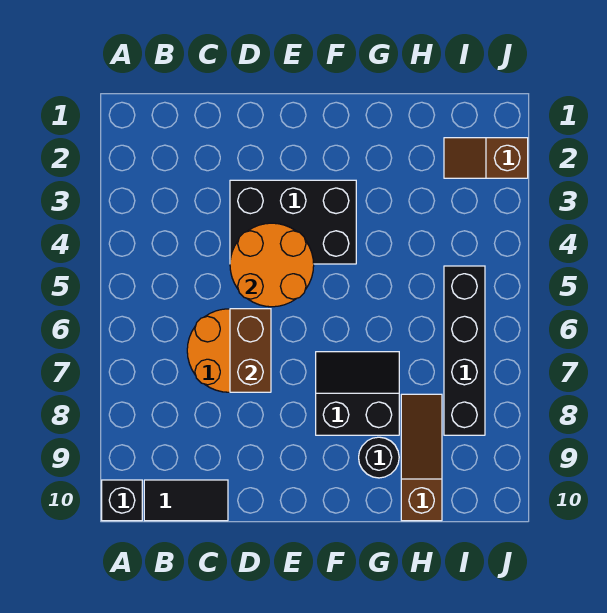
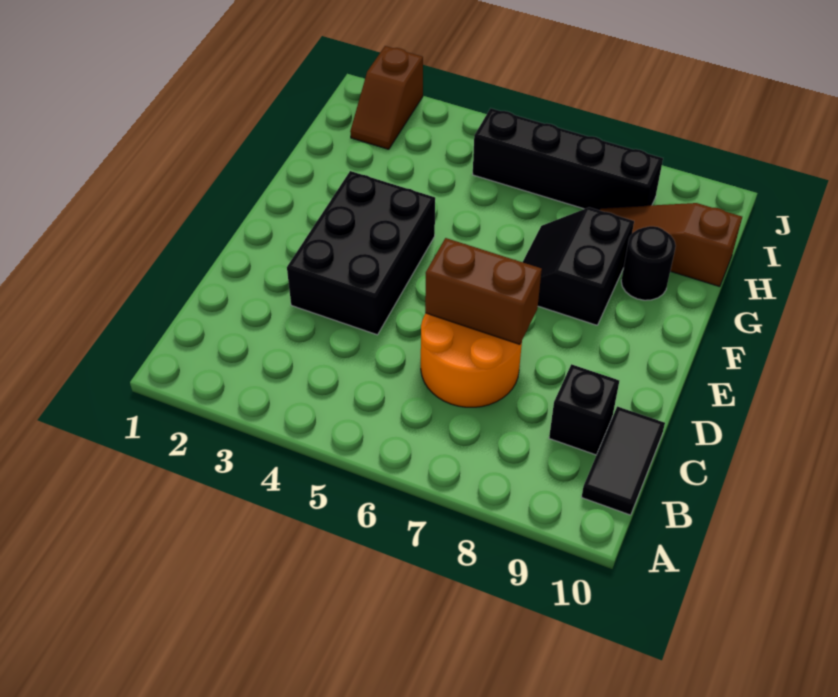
black brick A10 level 1 -> black brick C9 level 1
orange round brick D4:E5 level 2 -> none

